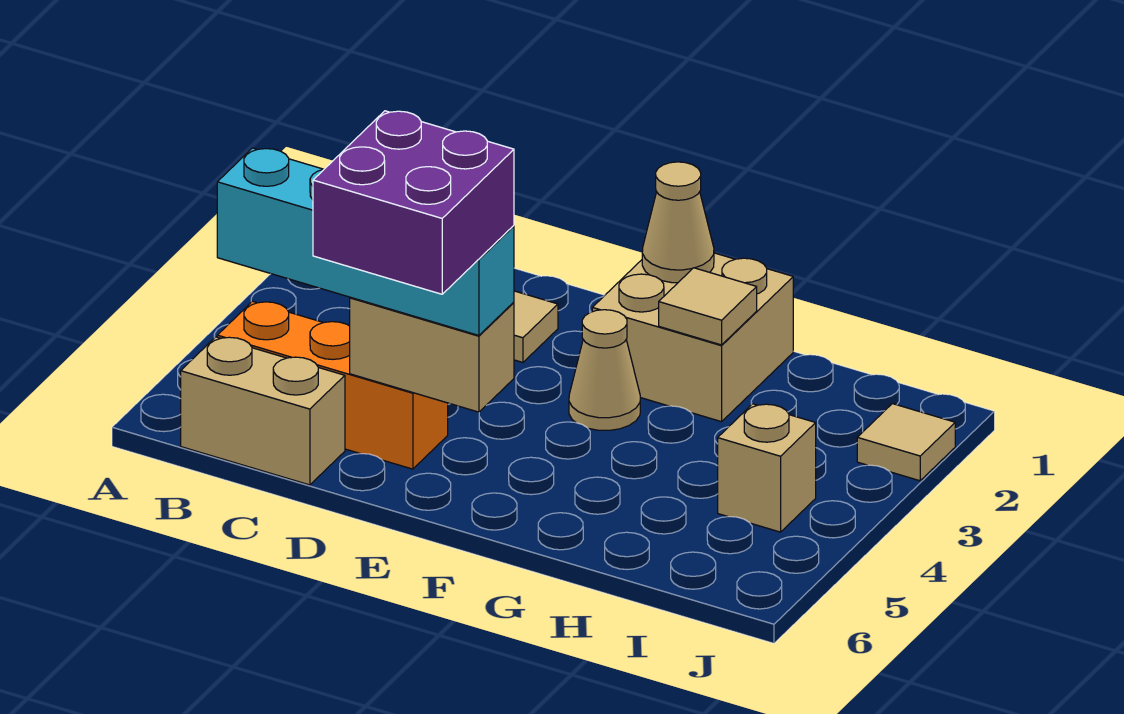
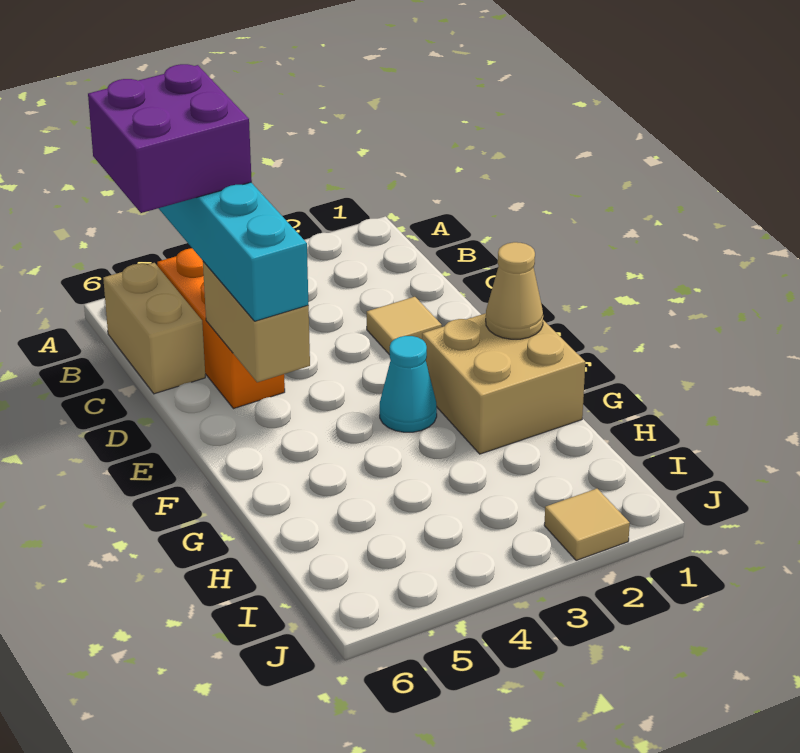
purple brick D5:E6 level 4 -> purple brick B5:C6 level 4
tan cone F3 level 1 -> cyan cone F3 level 1
tan tile G2 level 2 -> none
tan brick I4 level 1 -> none

